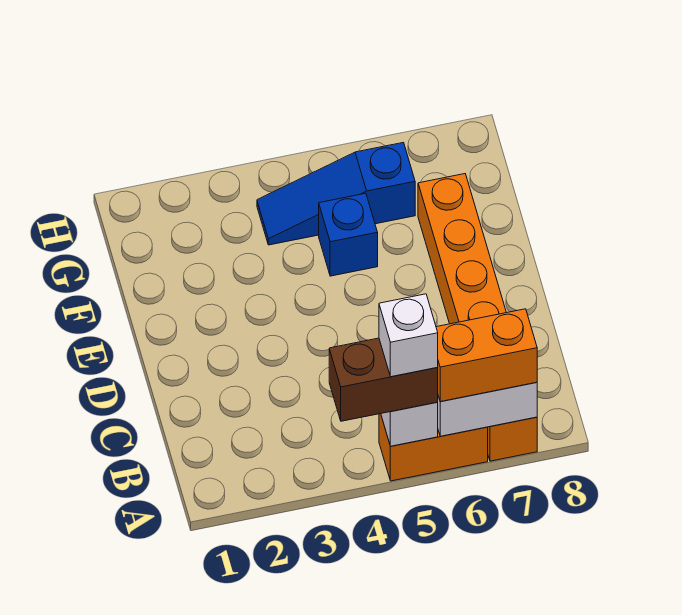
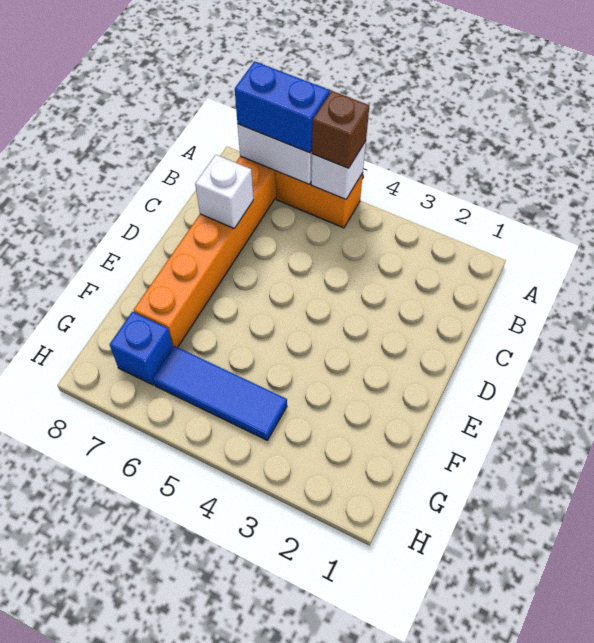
brown brick A4:A5 level 3 -> brown brick A5 level 3
white brick A5 level 4 -> white brick C7 level 2
orange brick A6:A7 level 3 -> blue brick A6:A7 level 3
blue brick F5 level 1 -> blue brick G7 level 1
blue slope G4:G6 level 1 top 6 -> blue tile G4:G6 level 1

